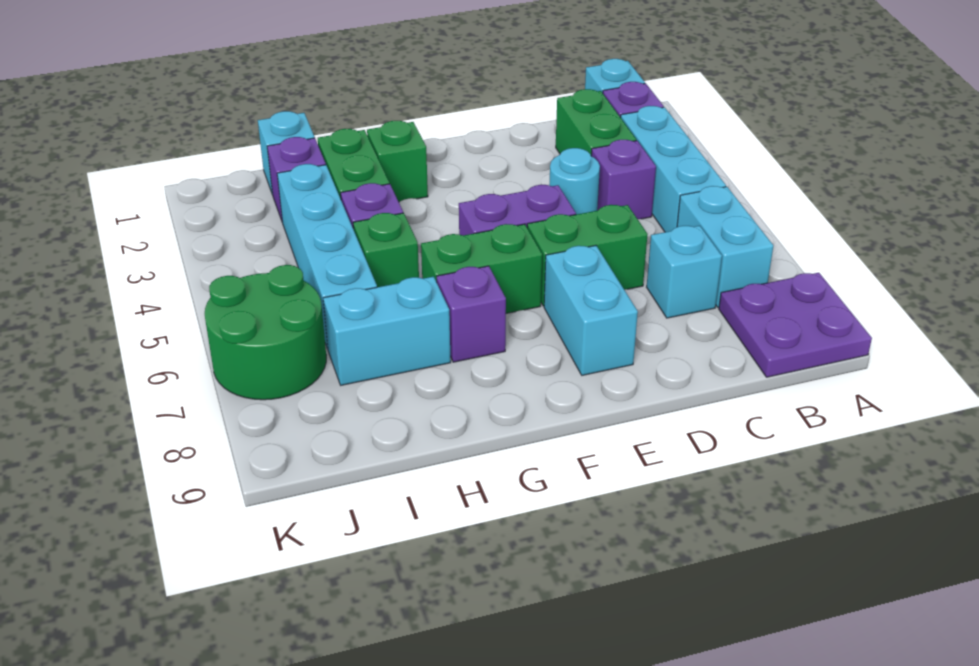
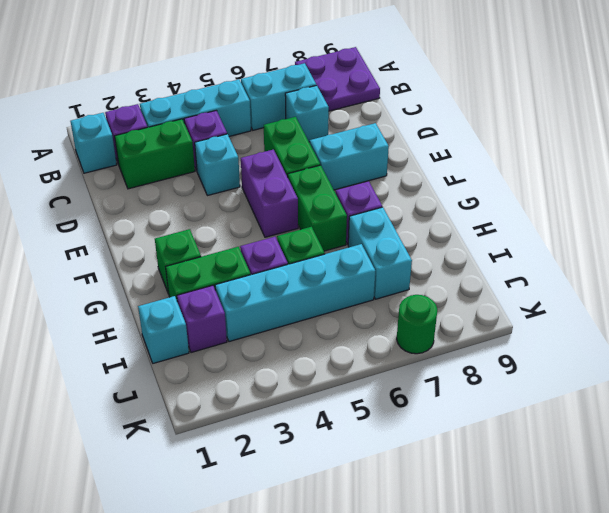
cyan round brick D4 level 1 -> cyan brick D4 level 1
green round brick J6:K7 level 1 -> green round brick K7 level 1

